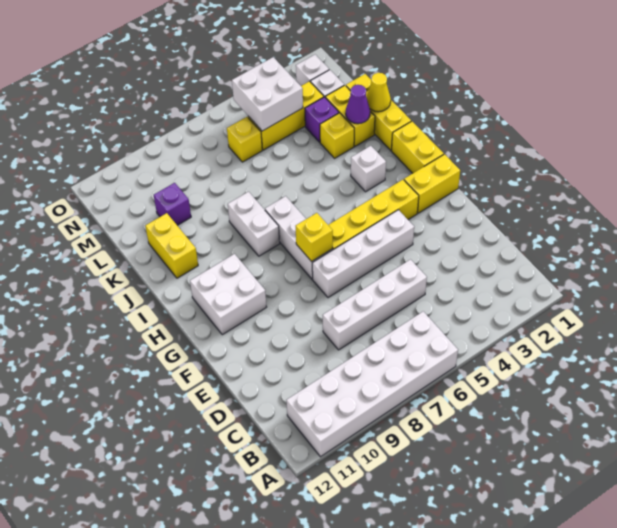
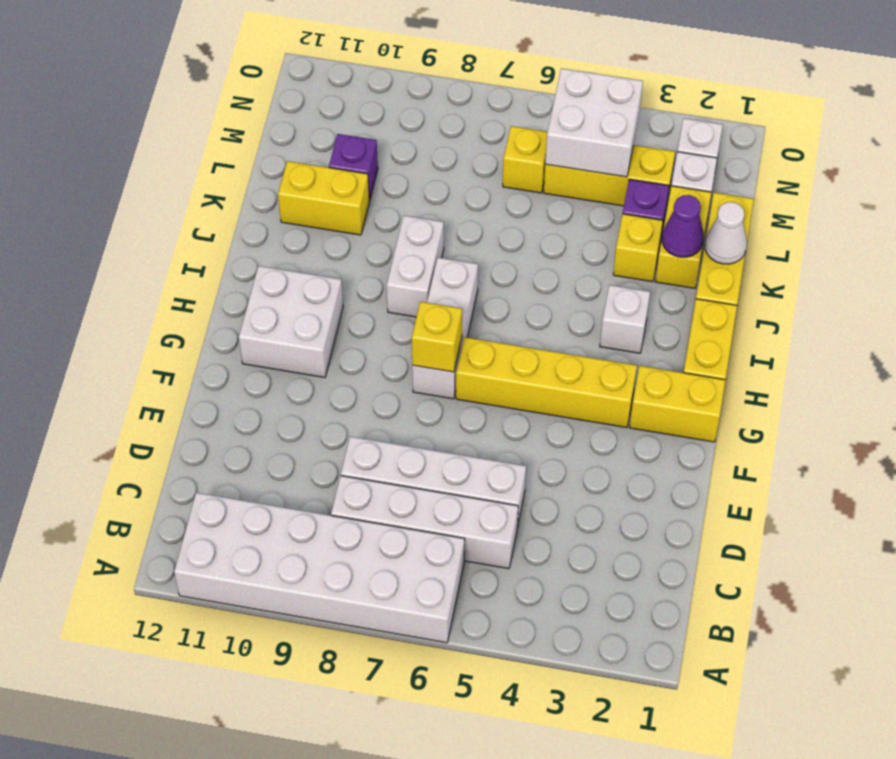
white brick F4:F7 level 1 -> white brick C5:C8 level 1
yellow brick J11:K11 level 1 -> yellow brick K10:K11 level 1
yellow cone K1 level 2 -> white cone K1 level 2

